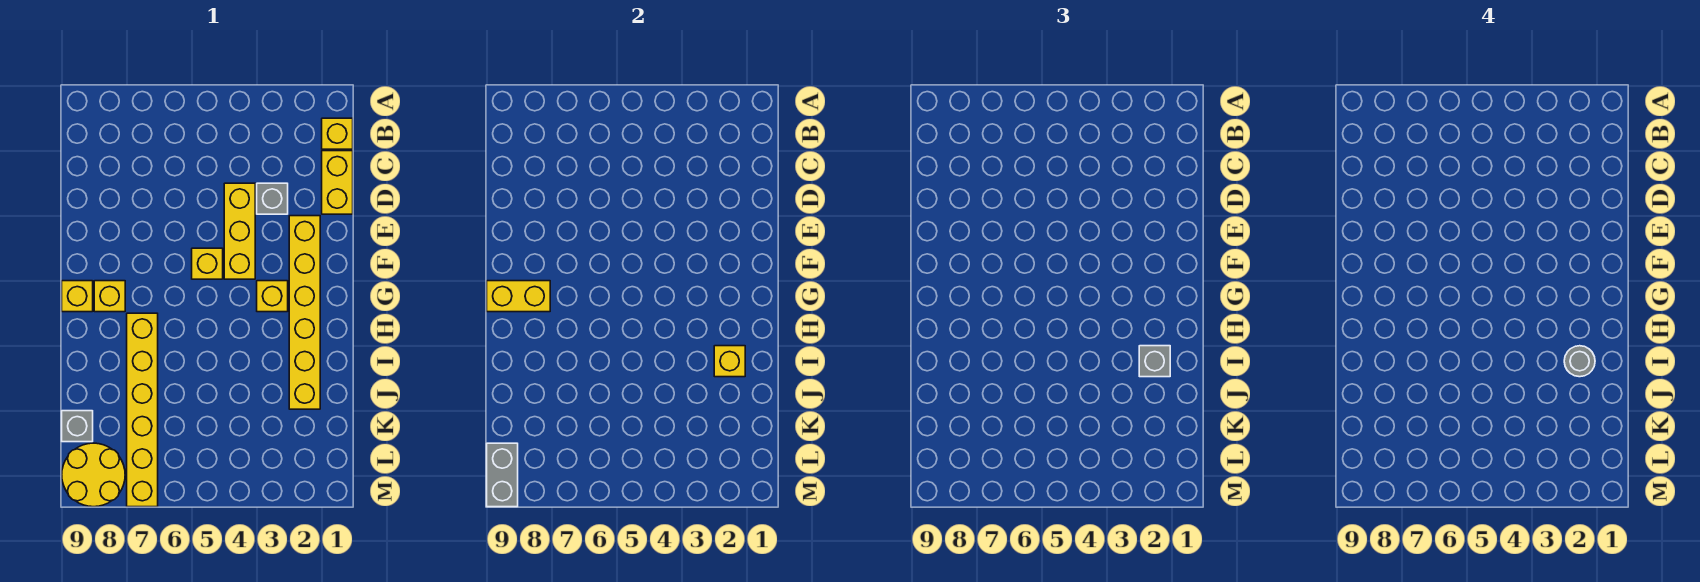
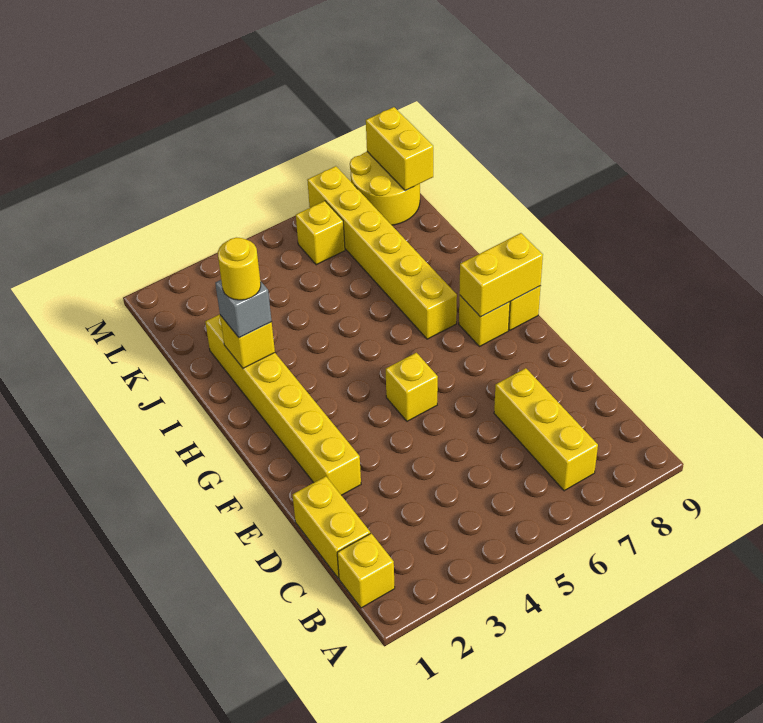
grey brick D3 level 1 -> none
yellow brick D4:F4 level 1 -> yellow brick B7:D7 level 1
yellow brick G3 level 1 -> yellow brick L6 level 1
grey round brick I2 level 4 -> yellow round brick I2 level 4
grey brick K9 level 1 -> none
grey brick L9:M9 level 2 -> yellow brick L9:M9 level 2

